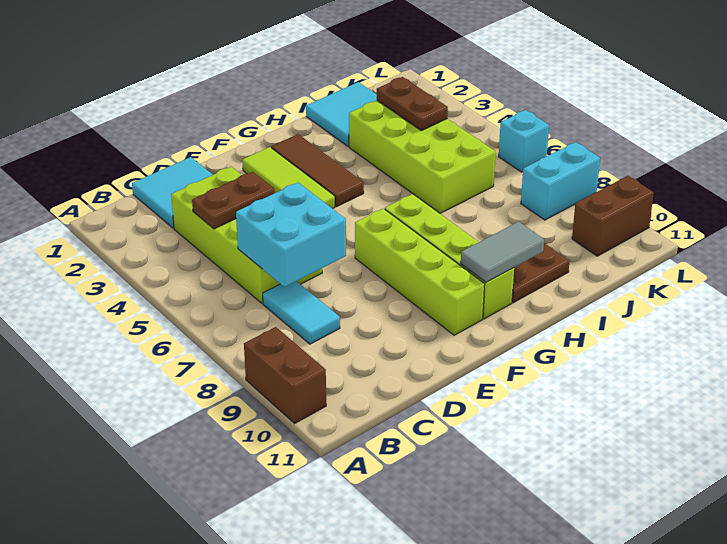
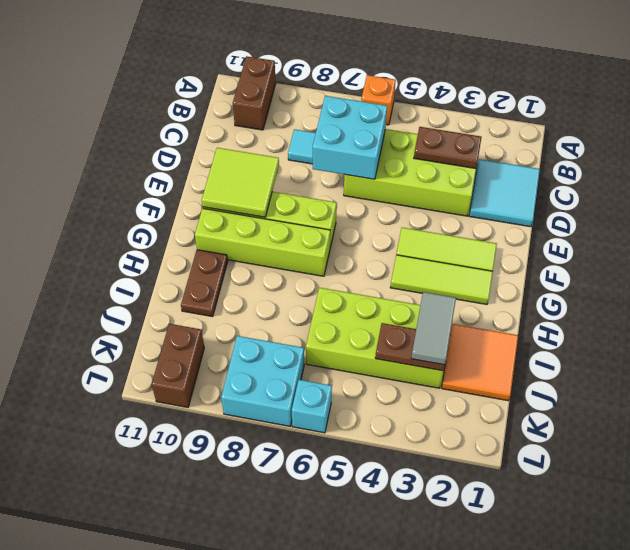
none -> orange brick A6 level 1
brown brick A9:A10 level 1 -> brown brick A10:B10 level 1
brown plate C4:D4 level 2 -> brown plate C3:C4 level 2
none -> lime tile E9:F10 level 2
brown tile G2:G4 level 1 -> lime tile G2:G4 level 1
grey tile G10:H10 level 2 -> grey tile I3:J3 level 3
cyan tile I1:J2 level 1 -> orange tile I1:J2 level 1
cyan brick K8:L8 level 1 -> cyan brick K7:L8 level 1

